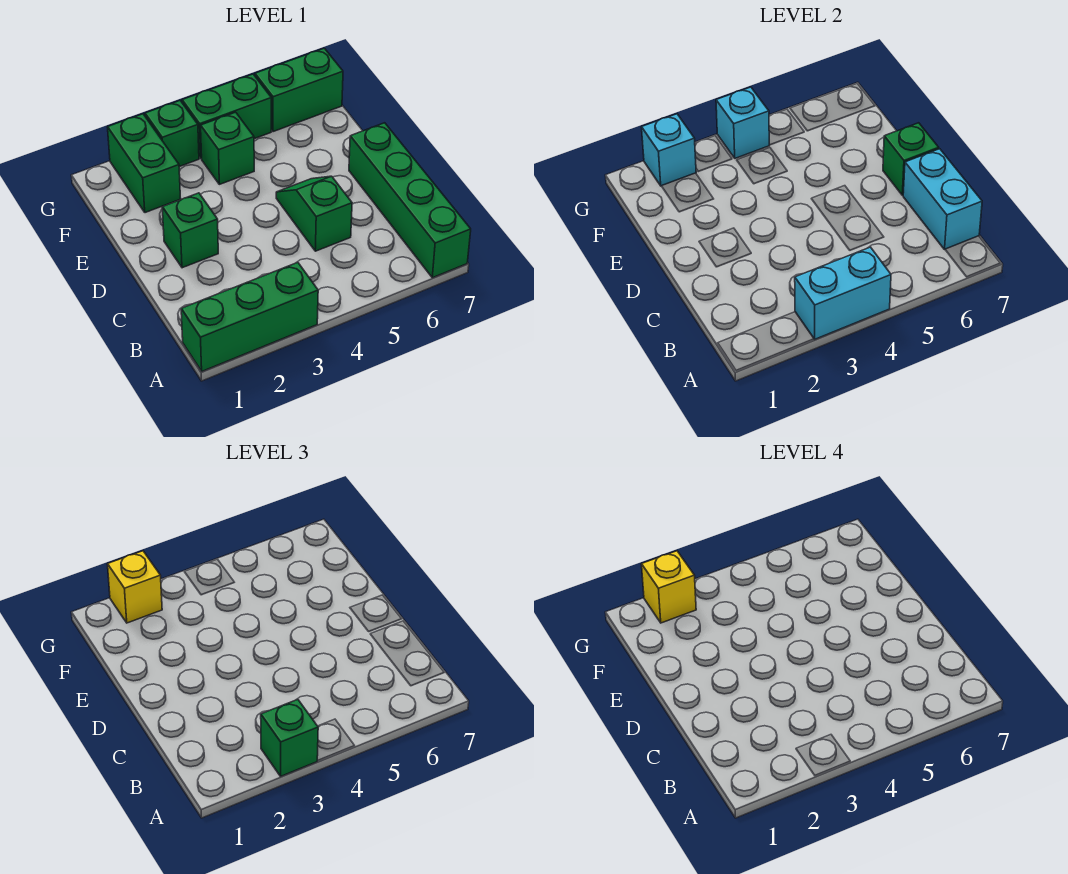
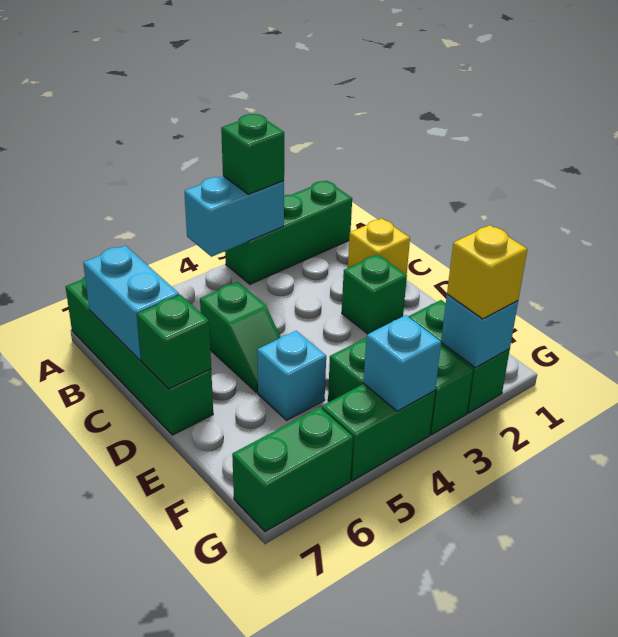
none -> cyan brick E5 level 1
yellow brick G2 level 4 -> yellow brick C1 level 1

